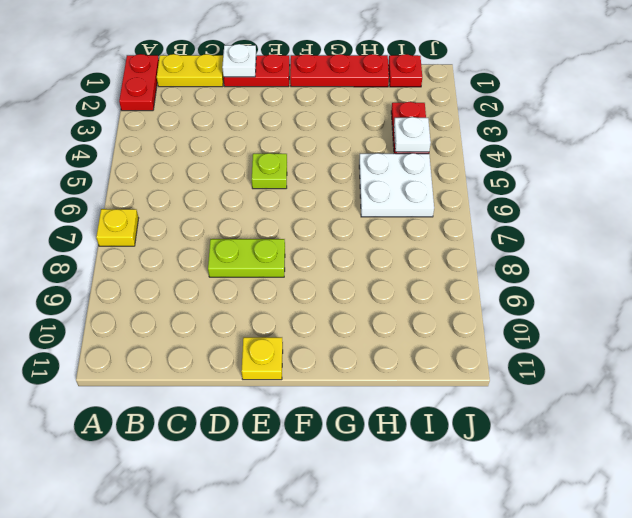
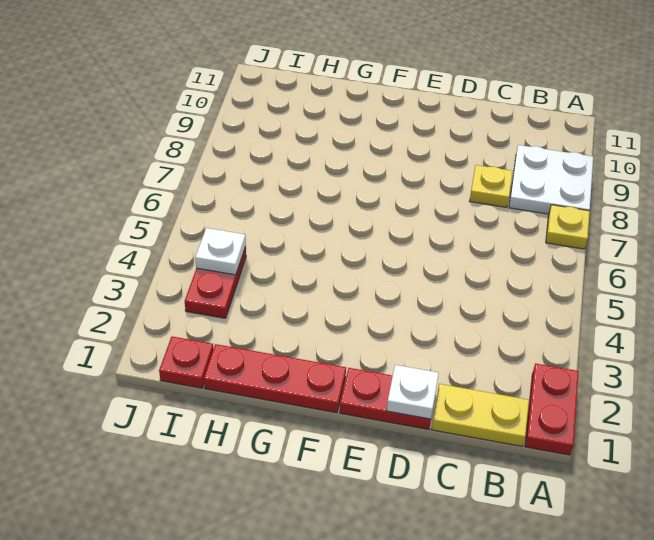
lime plate D8:E8 level 1 -> none
lime plate E5 level 1 -> none
yellow plate E11 level 1 -> yellow plate C8 level 1
white plate H5:I6 level 1 -> white plate A8:B9 level 1

